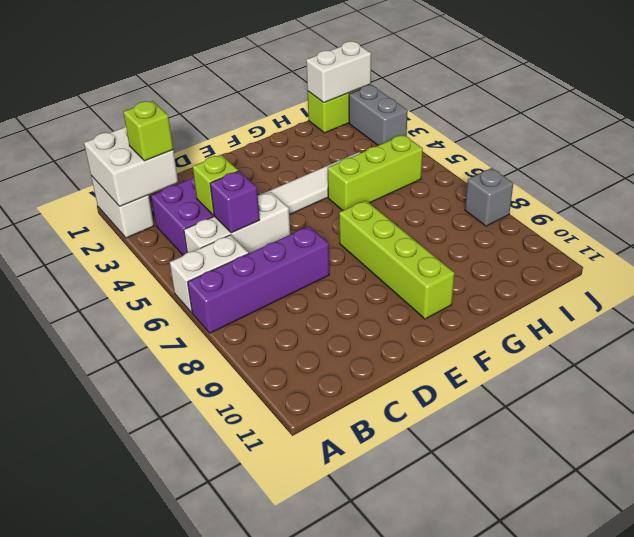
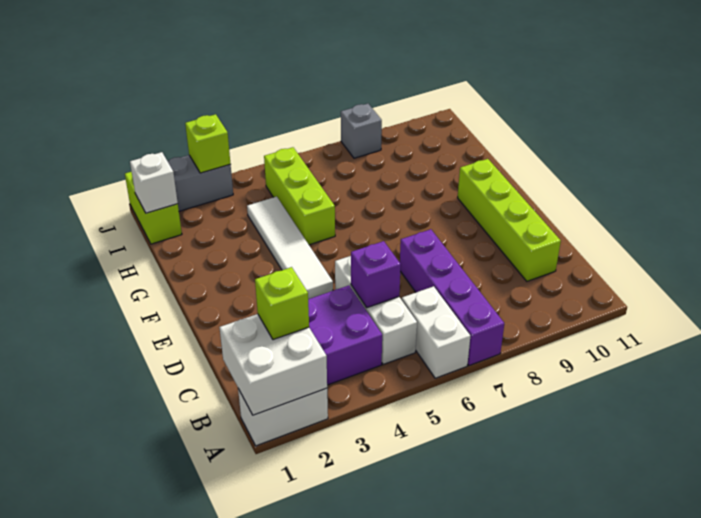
lime brick C4 level 2 -> lime brick J3 level 2
lime brick F7:F10 level 1 -> lime brick C10:F10 level 1
white brick I1:J1 level 2 -> white brick I1 level 2

